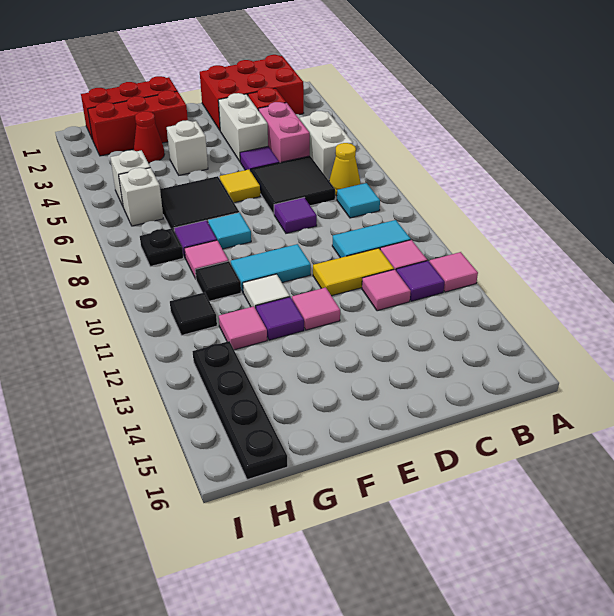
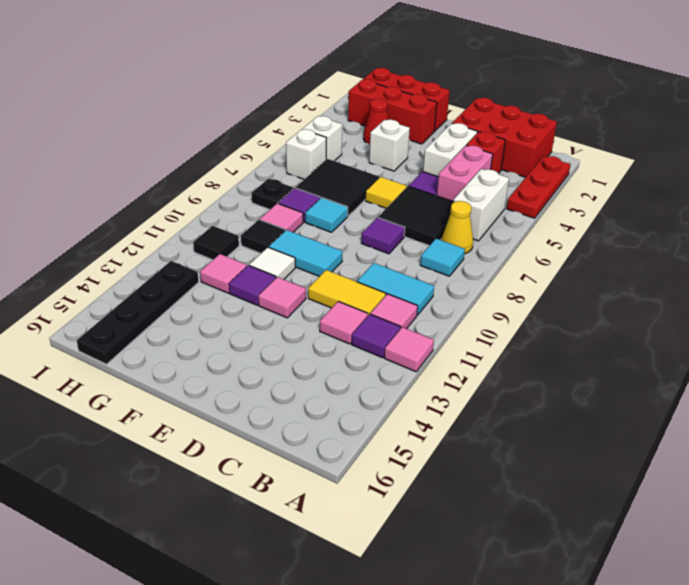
none -> red plate A2:A4 level 1

